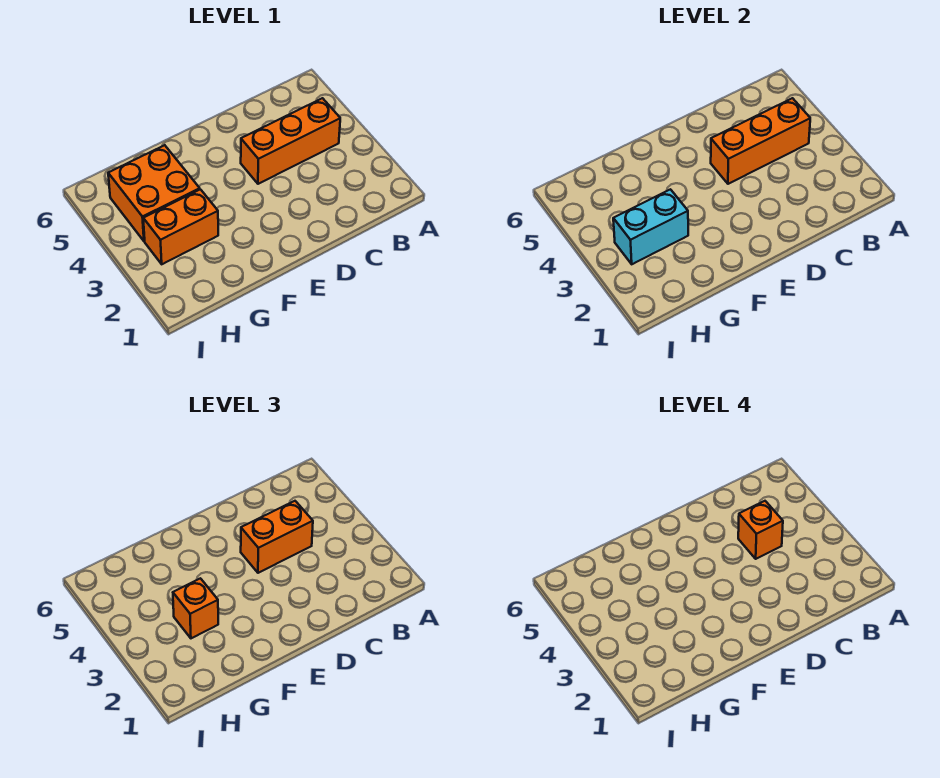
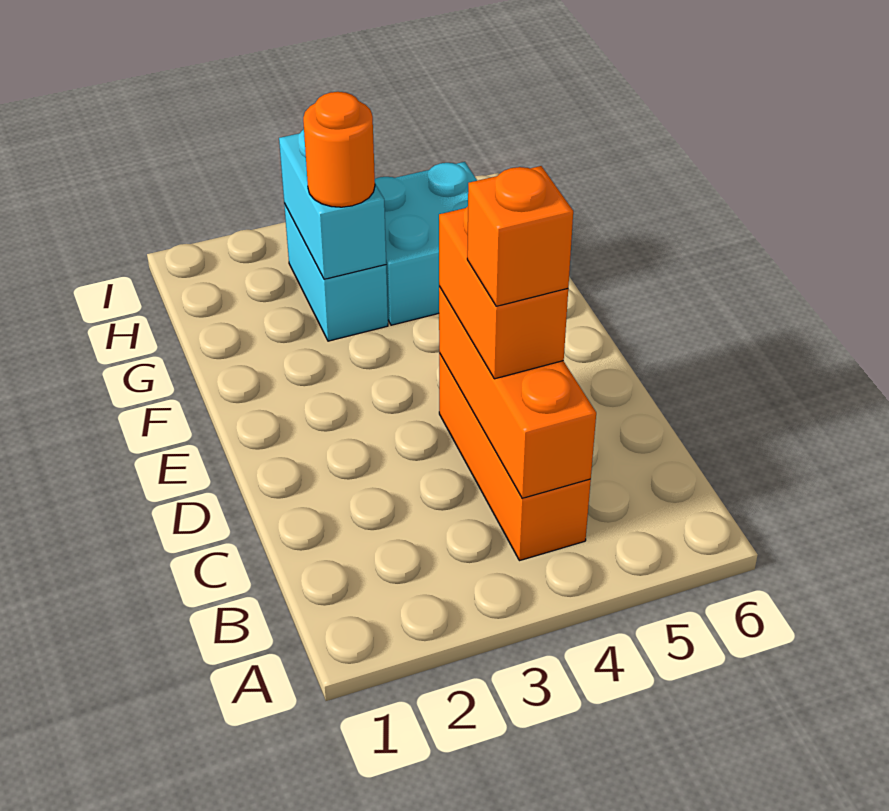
orange brick G3:H3 level 1 -> cyan brick G3:H3 level 1
orange brick G3 level 3 -> orange round brick G3 level 3
orange brick G4:H5 level 1 -> cyan brick G4:H5 level 1

